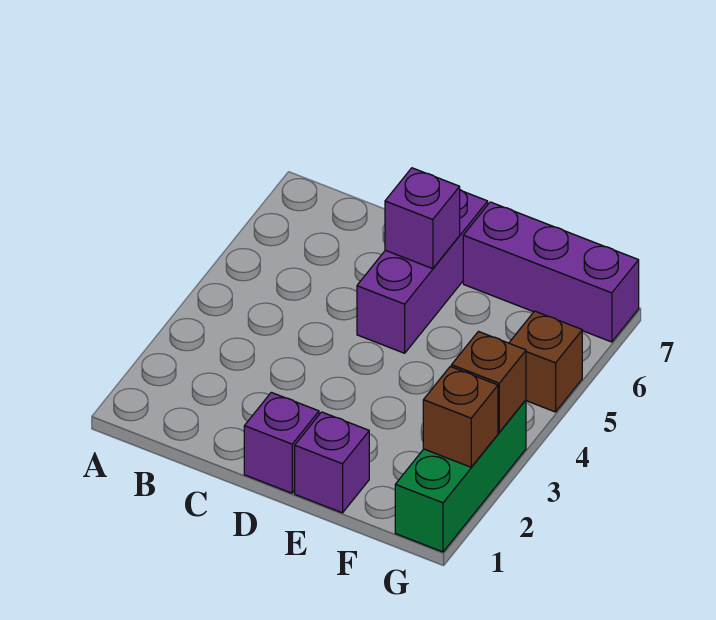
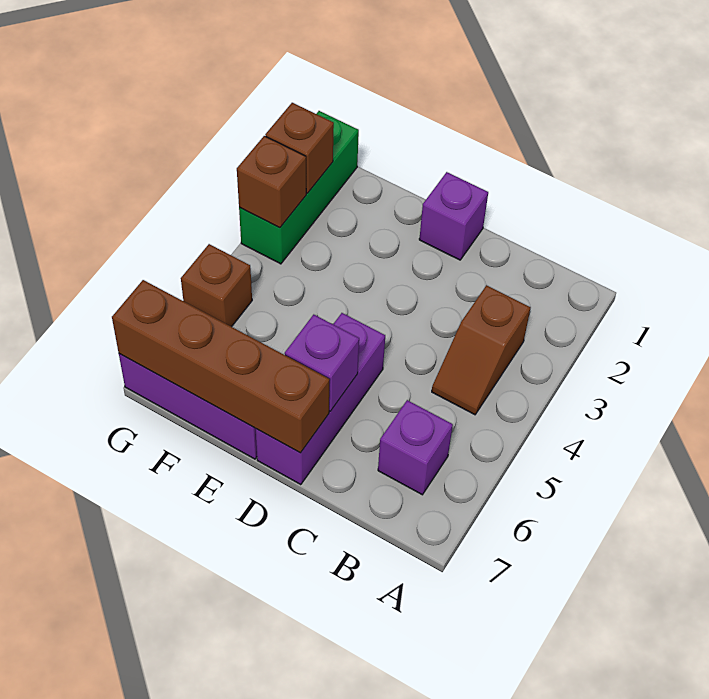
none -> brown slope B3:B4 level 1 top 3
none -> brown brick D7:G7 level 2
purple brick E1 level 1 -> purple brick B6 level 1

